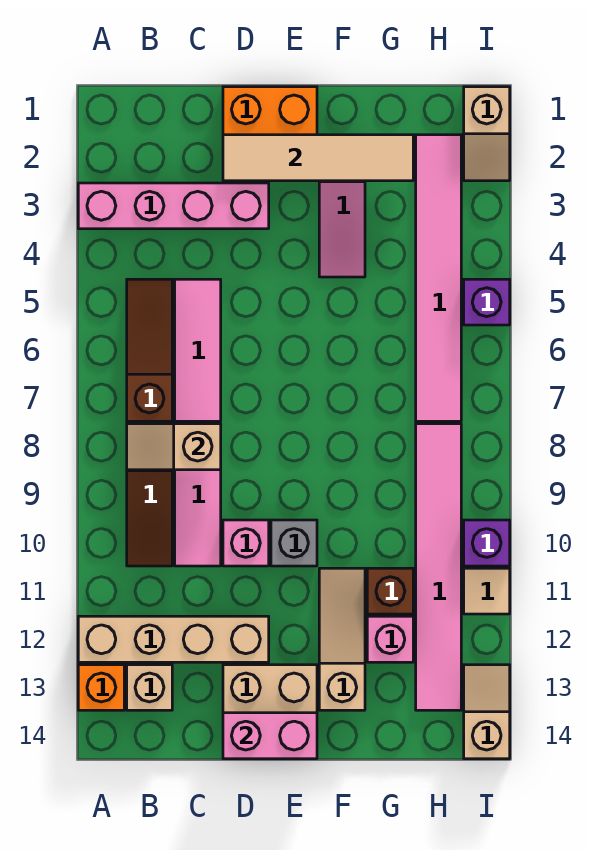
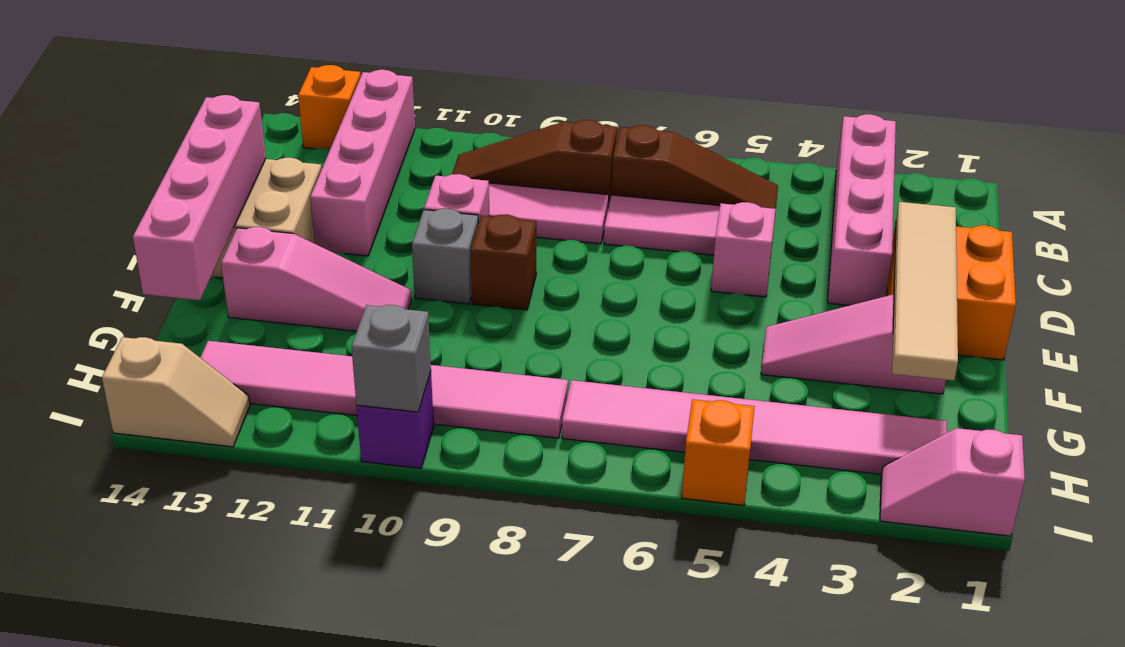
tan brick A12:D12 level 1 -> pink brick A12:D12 level 1
tan slope B8:C8 level 2 top C -> none
tan brick B13 level 1 -> none
pink brick D14:E14 level 2 -> pink brick D14:G14 level 2
tan slope F11:F13 level 1 top 13 -> pink slope F11:F13 level 1 top 13
brown brick G11 level 1 -> brown brick E9 level 1
pink brick G12 level 1 -> pink brick D5 level 1
tan slope I1:I2 level 1 top 1 -> pink slope I1:I2 level 1 top 1
purple brick I5 level 1 -> orange brick I5 level 1
none -> grey brick I10 level 2
tan tile I11 level 1 -> none

